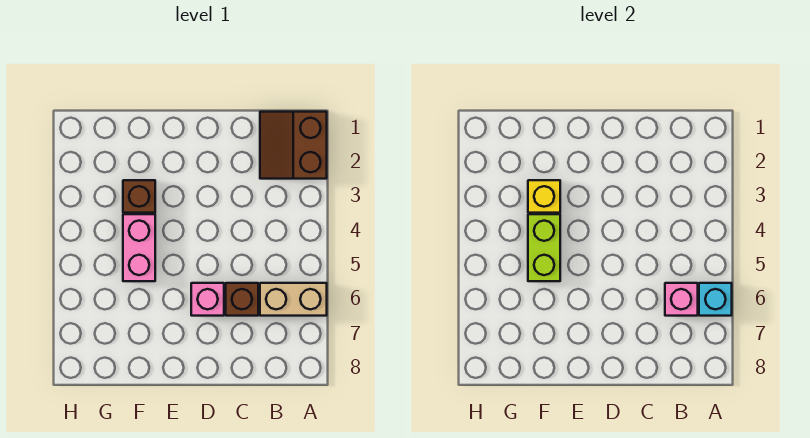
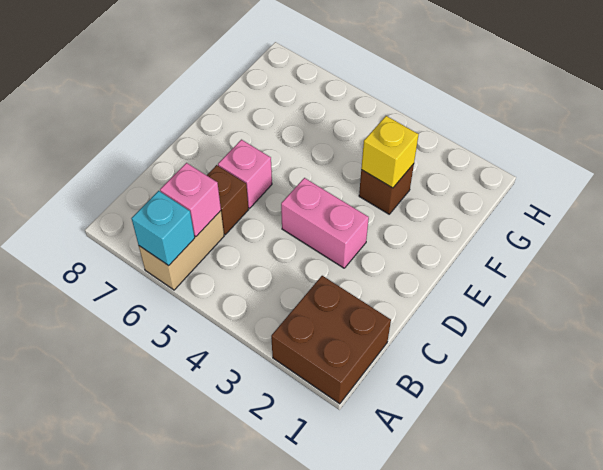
brown slope A1:B2 level 1 top A -> brown brick A1:B2 level 1
pink brick F4:F5 level 1 -> pink brick D3:D4 level 1
lime brick F4:F5 level 2 -> none

